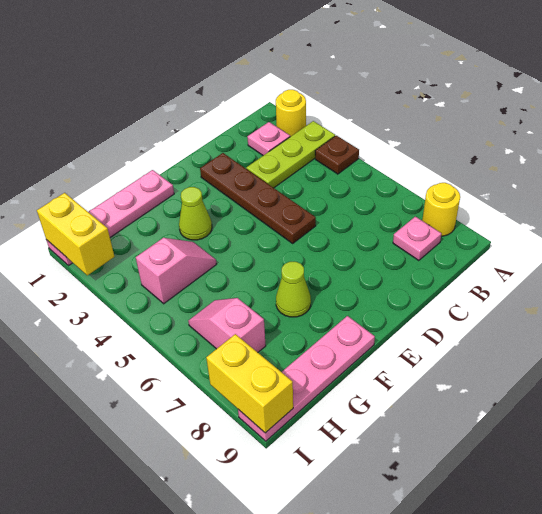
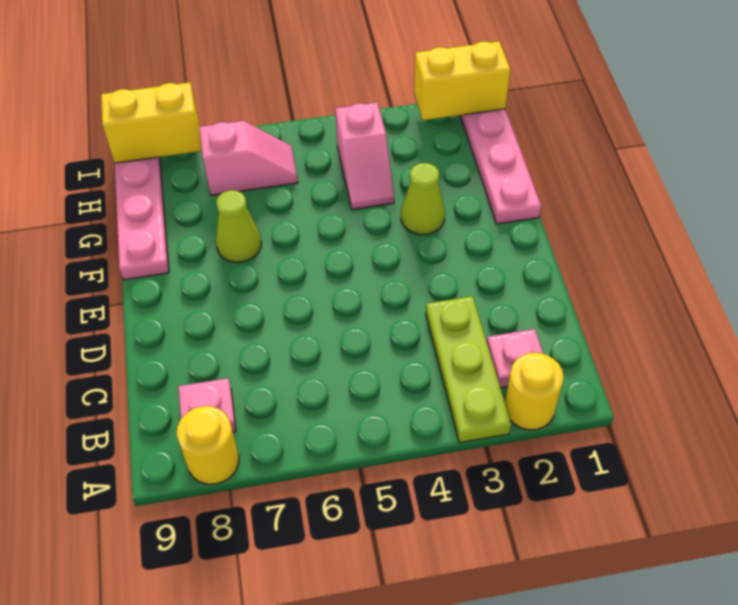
brown plate A4 level 1 -> none
brown plate D2:D5 level 1 -> none

